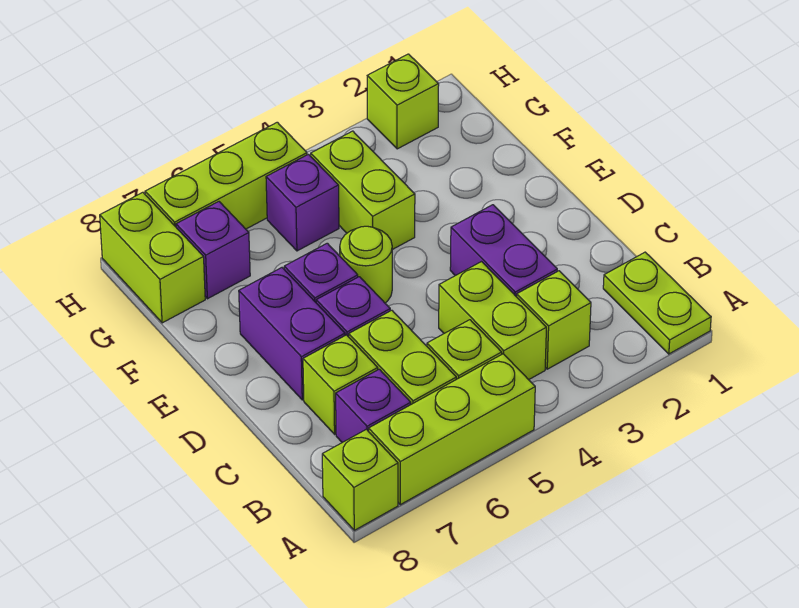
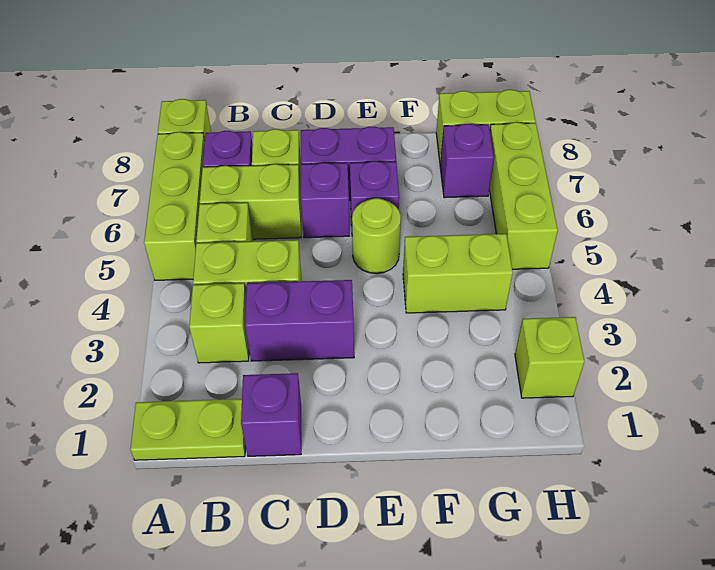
purple brick G5 level 1 -> purple brick C1 level 1

